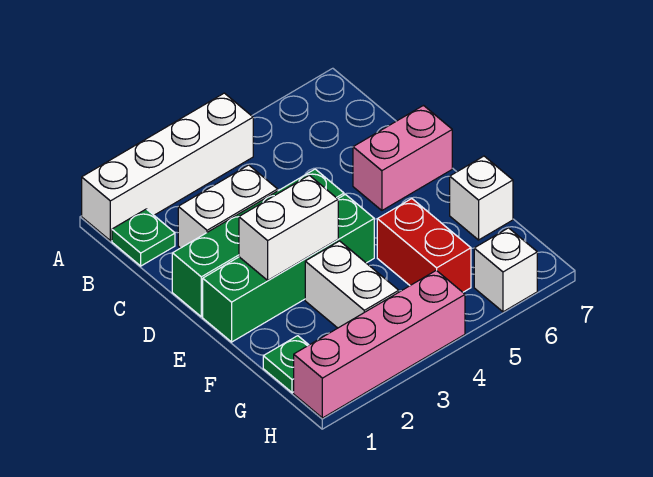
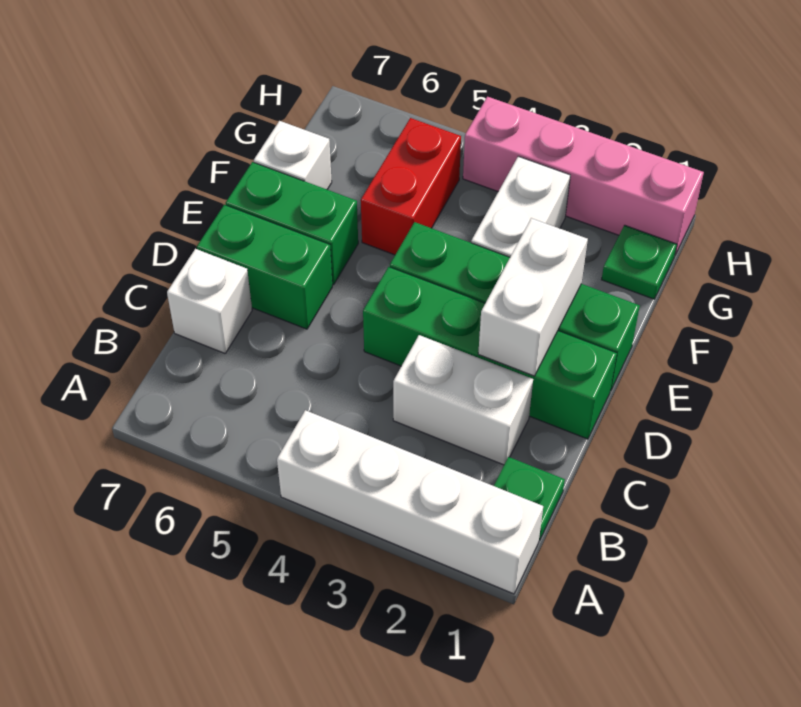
pink brick D6:D7 level 1 -> green brick D6:D7 level 1
white brick E2:E3 level 2 -> white brick D2:E2 level 2
none -> green brick E6:E7 level 1
white brick H6 level 1 -> white brick C7 level 1

